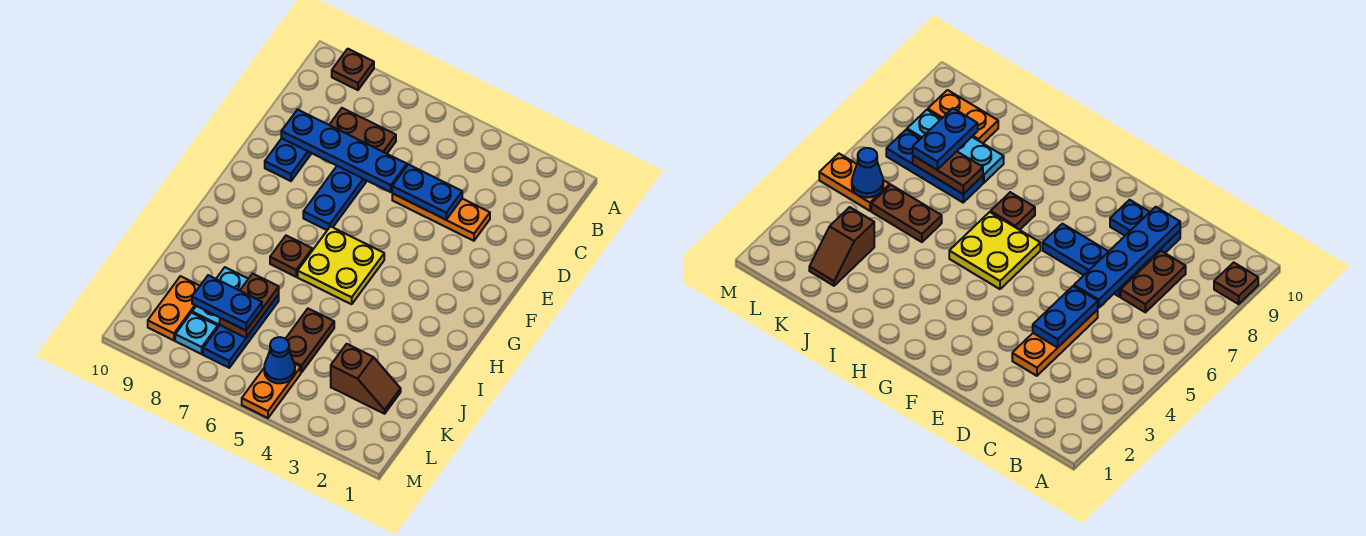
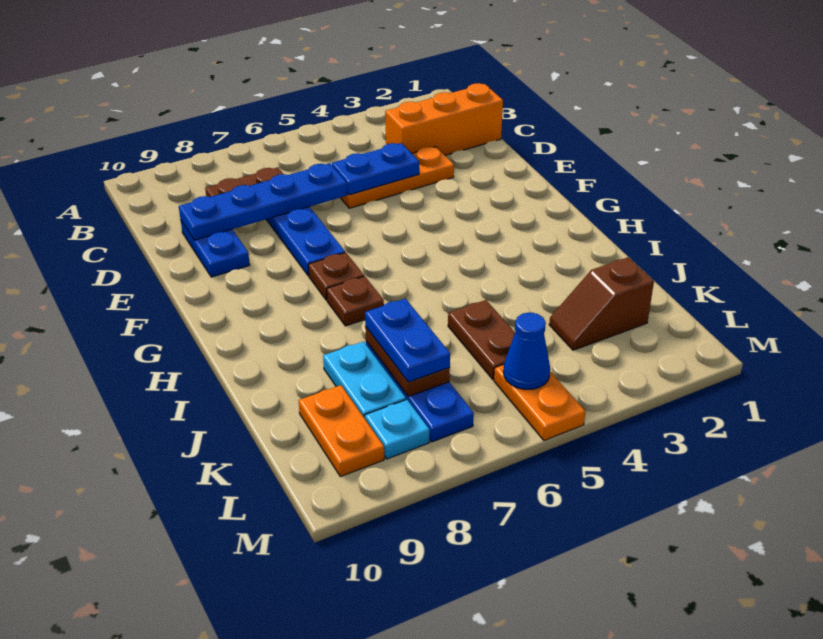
brown plate A9 level 1 -> brown plate G7 level 1
none -> orange brick C1:C3 level 1
yellow plate G5:H6 level 1 -> none
brown slope K2:K3 level 1 top 3 -> brown slope K2:K3 level 1 top 2
blue plate K7:K8 level 3 -> blue plate J7:K7 level 3

